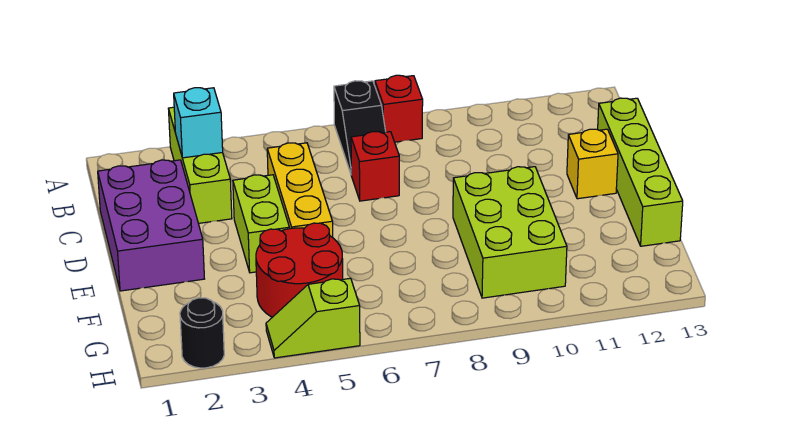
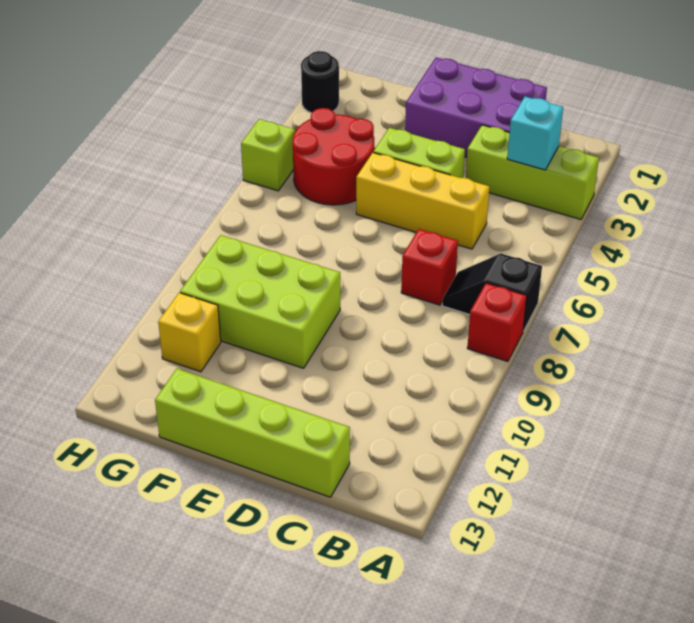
yellow brick D12 level 1 -> yellow brick G11 level 1

